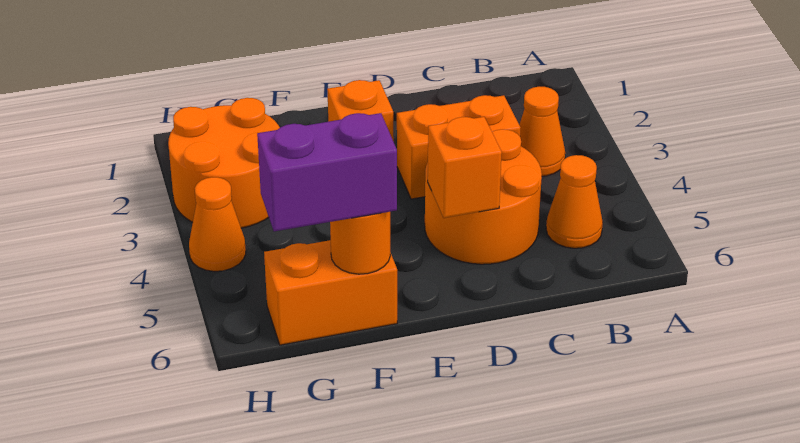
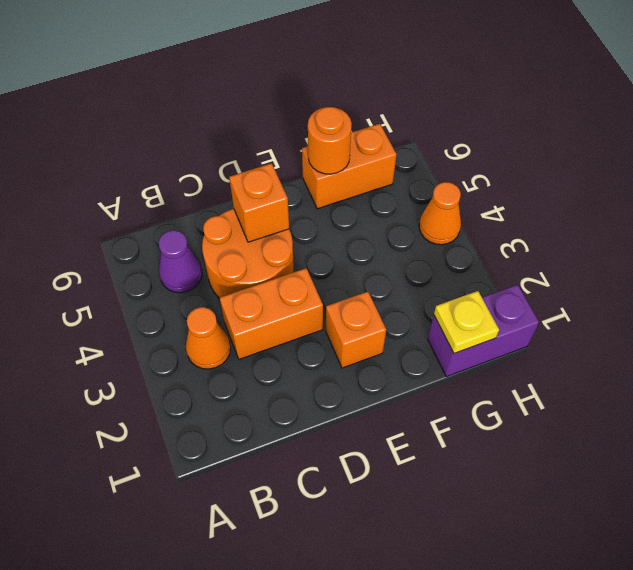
orange cone B5 level 1 -> purple cone B5 level 1
purple brick F6:G6 level 3 -> purple brick G1:H1 level 1
none -> yellow plate G1 level 2
orange round brick G2:H3 level 1 -> none

